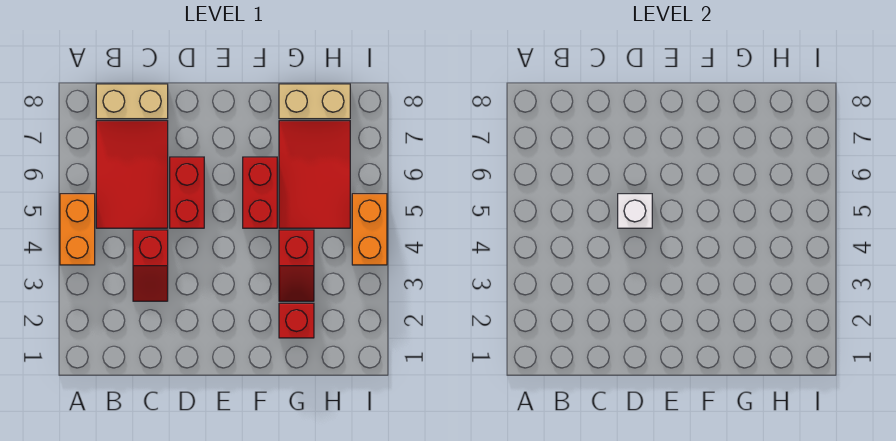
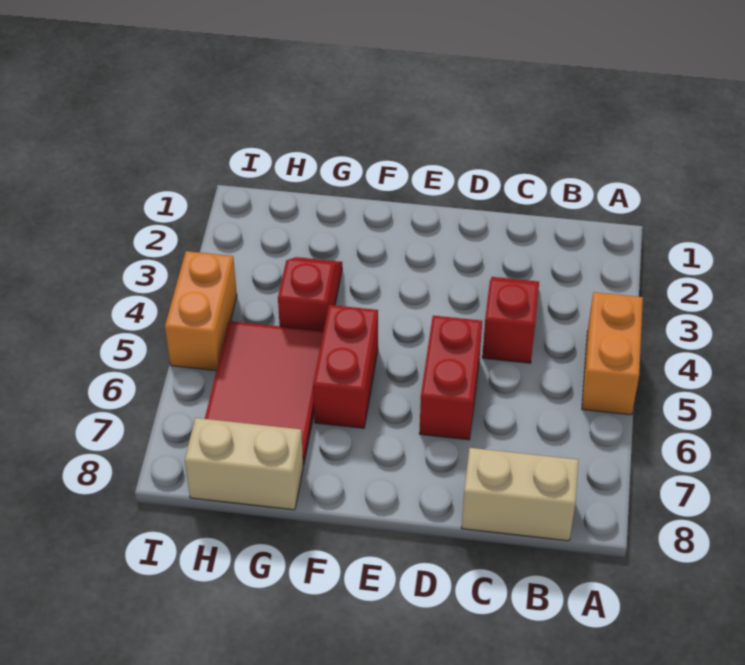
red tile B5:C7 level 1 -> none
white brick D5 level 2 -> none
red brick G2 level 1 -> none

